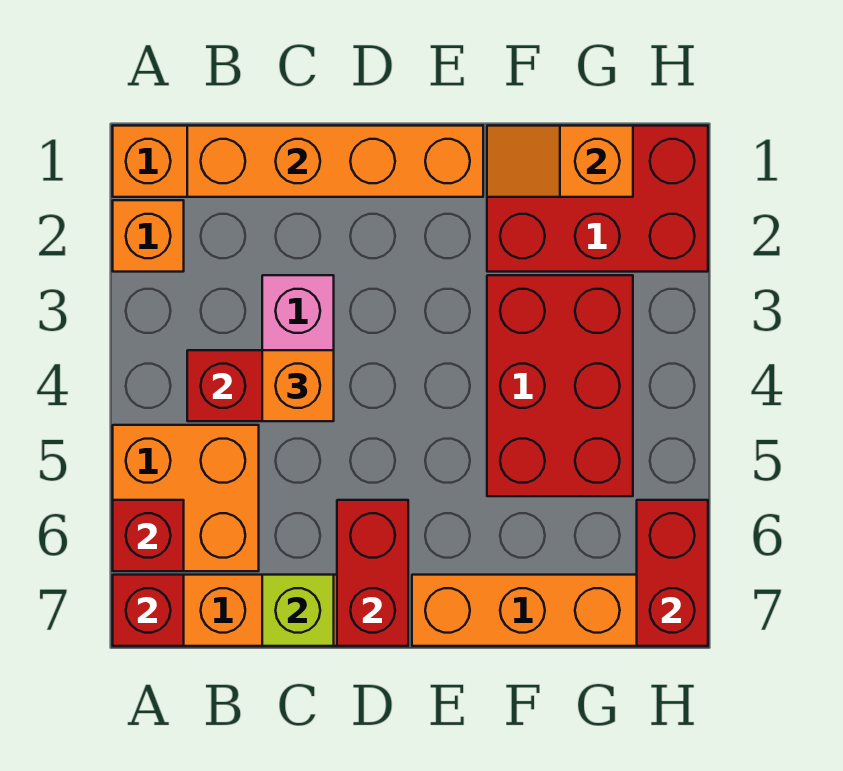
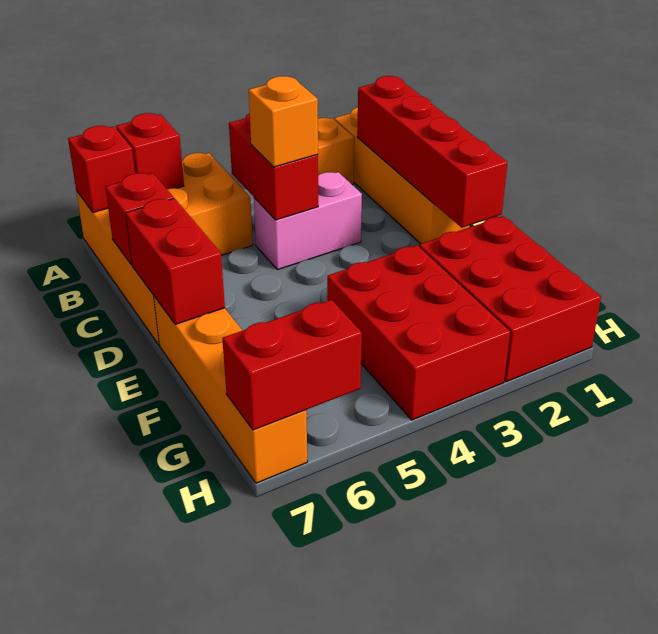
orange brick B1:E1 level 2 -> red brick B1:E1 level 2
lime brick C7 level 2 -> red brick C7 level 2
red brick D6:D7 level 2 -> red brick D7:E7 level 2
orange slope F1:G1 level 2 top G -> none
red brick F3:G5 level 1 -> red brick F3:H4 level 1

